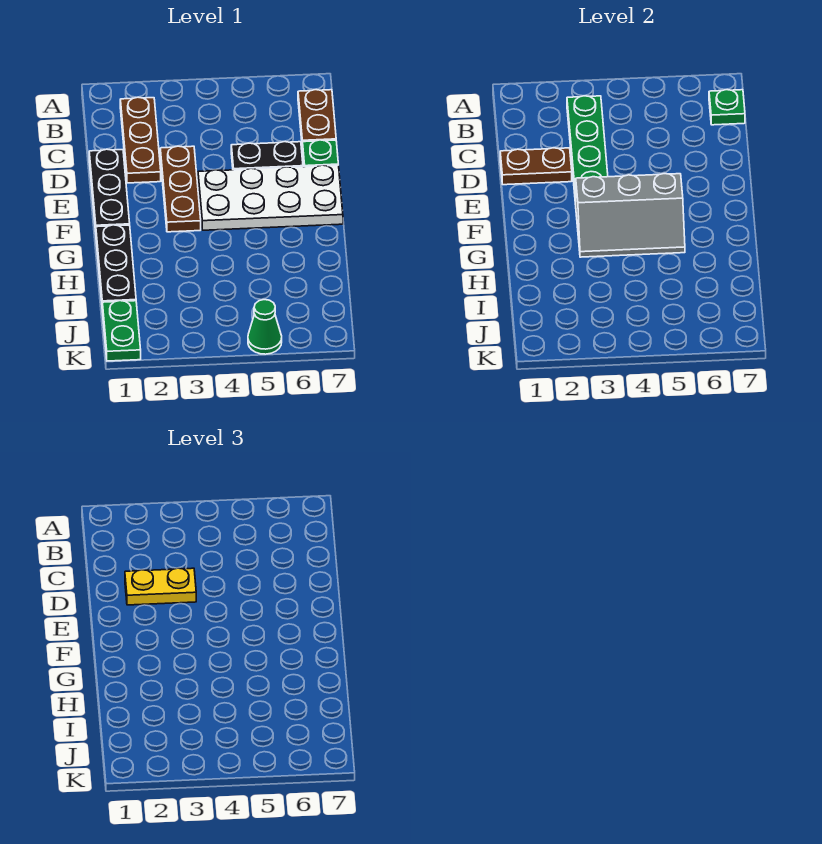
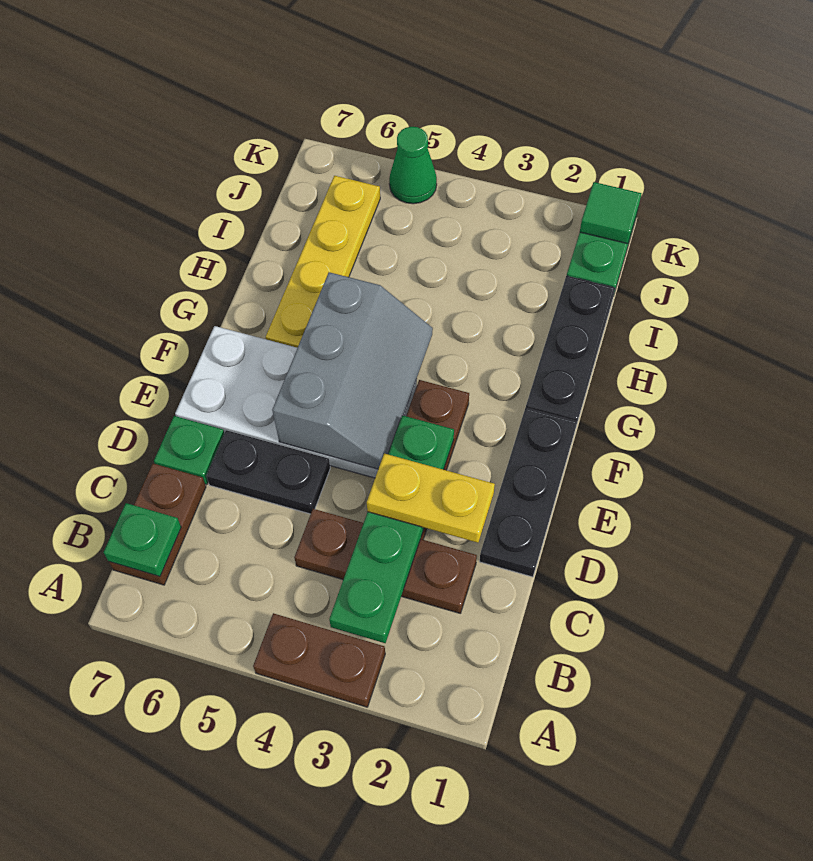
brown plate B2:D2 level 1 -> brown plate C2:C4 level 1
brown plate D1:D2 level 2 -> brown plate A3:A4 level 1
grey slope F3:G5 level 2 top F -> grey slope E4:G5 level 2 top 5
none -> yellow plate G6:J6 level 1
none -> green tile K1 level 2

